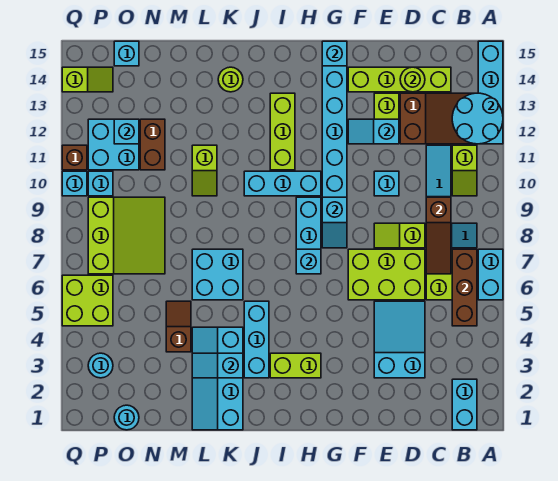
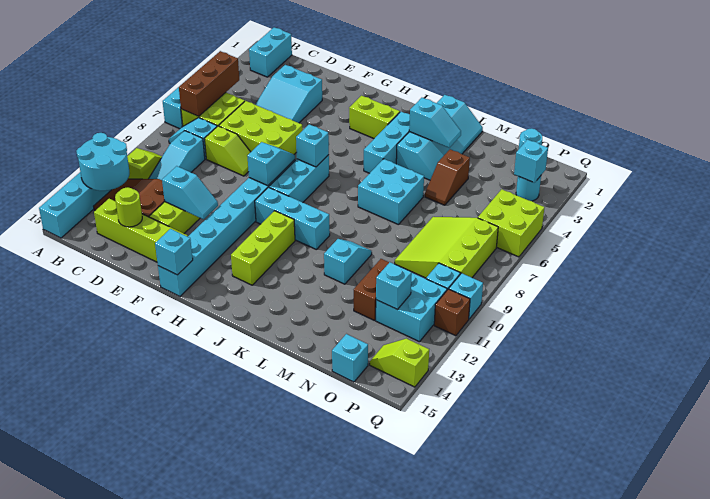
brown slope C7:C9 level 2 top 9 -> none
cyan brick E10 level 1 -> cyan brick P3 level 2
lime round brick K14 level 1 -> none
lime slope L10:L11 level 1 top 11 -> cyan slope L10:L11 level 1 top 11

